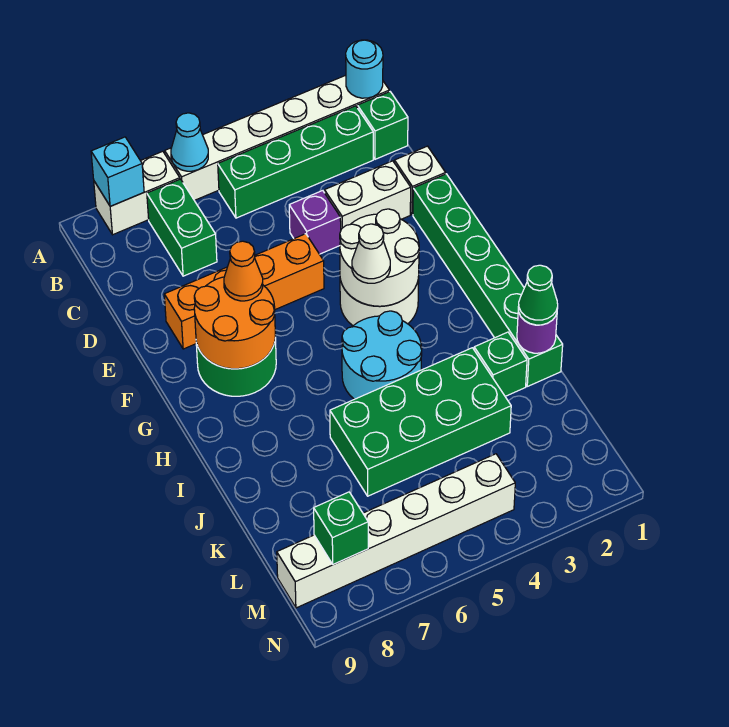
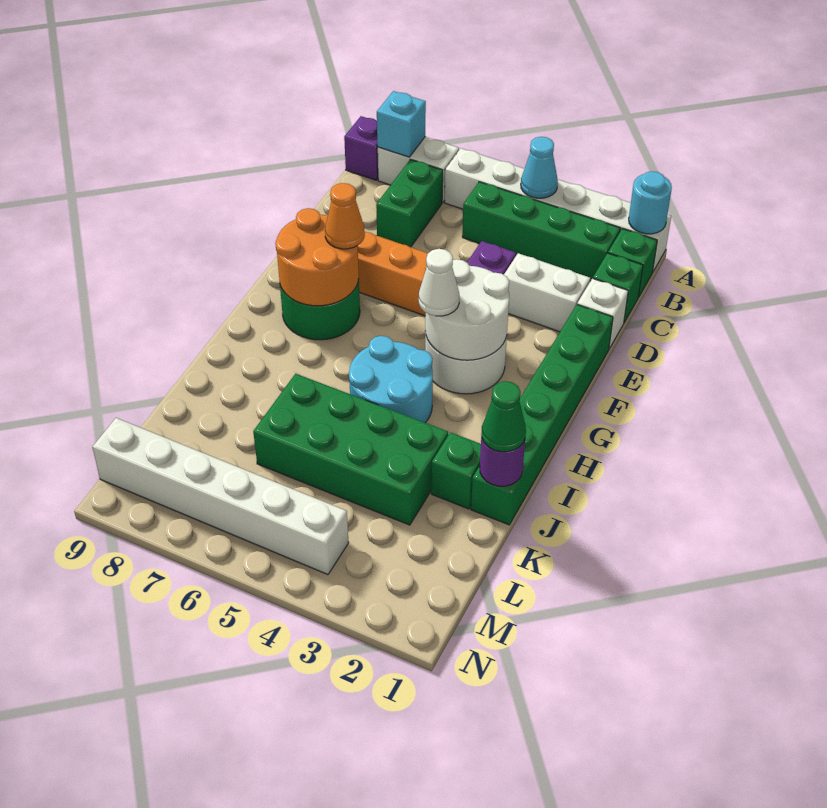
cyan cone A6 level 2 -> cyan cone A4 level 2
none -> purple brick A9 level 1
green brick M8 level 2 -> green brick C1 level 1

